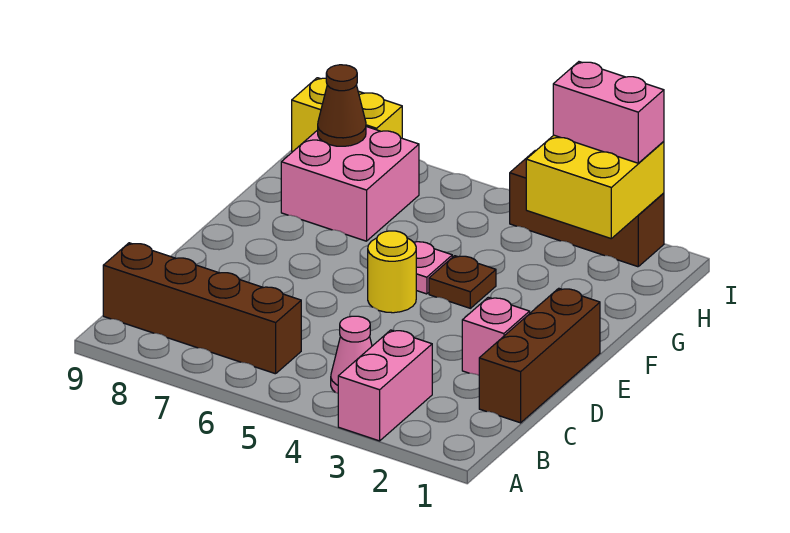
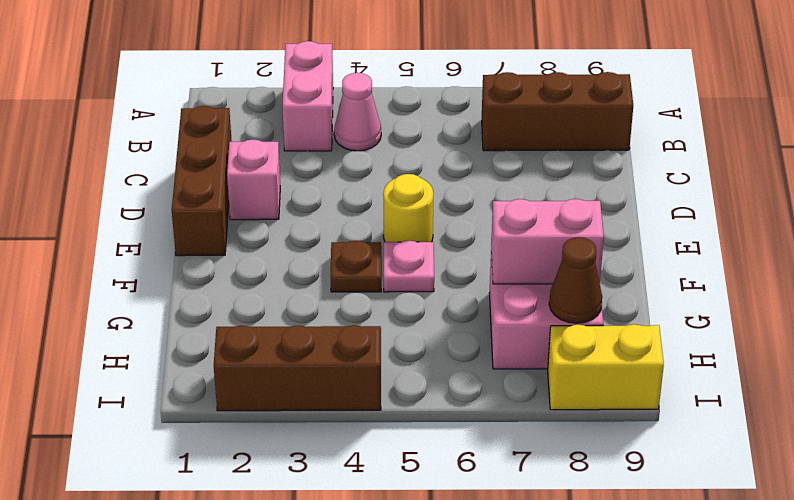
brown brick B6:B9 level 1 -> brown brick B7:B9 level 1
yellow brick H2:I3 level 2 -> none
pink brick I2:I3 level 3 -> pink brick G7:G8 level 2

